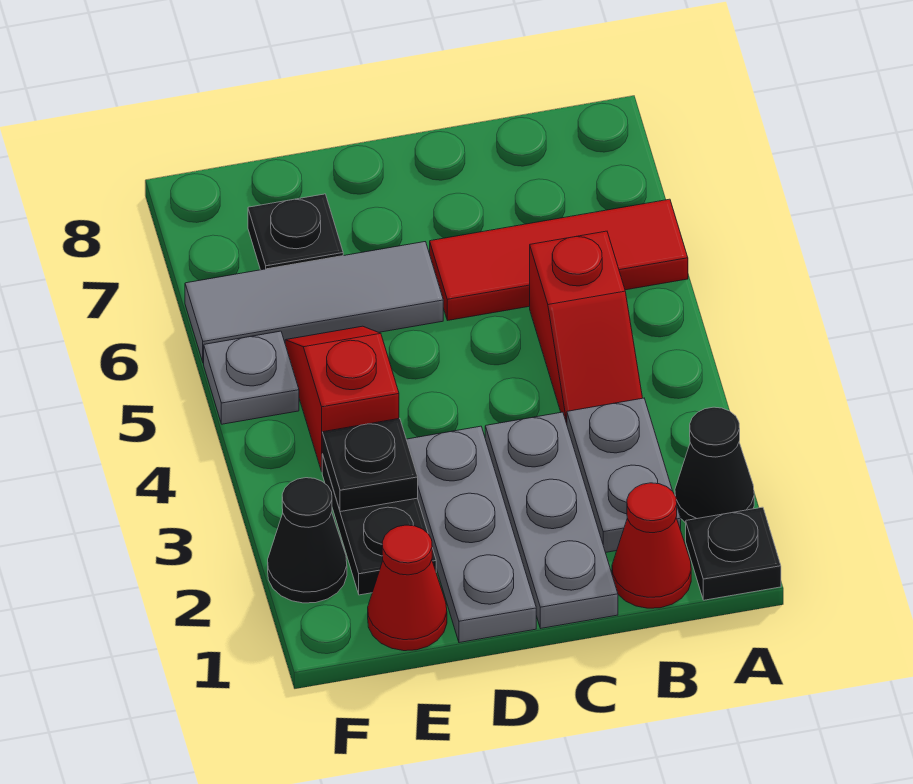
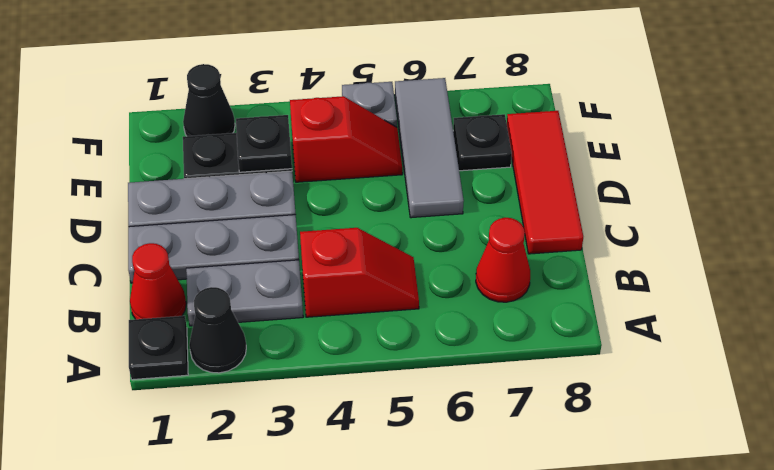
red tile A6:C6 level 1 -> red tile C8:E8 level 1
red slope B4:B5 level 1 top 5 -> red slope B4:B5 level 1 top 4
red cone E1 level 1 -> red cone B7 level 1

